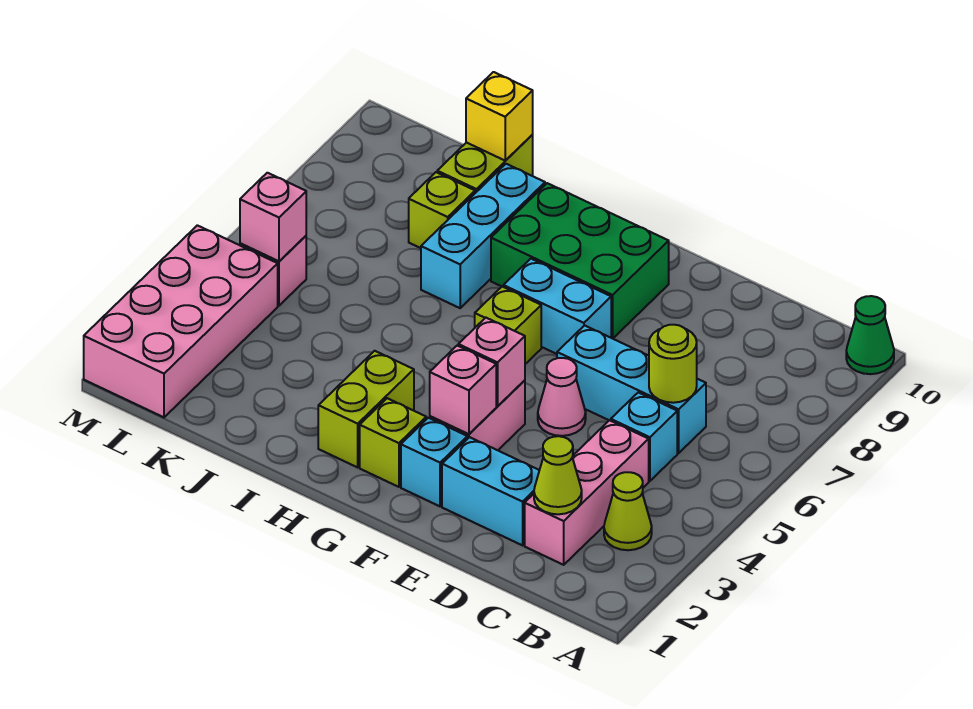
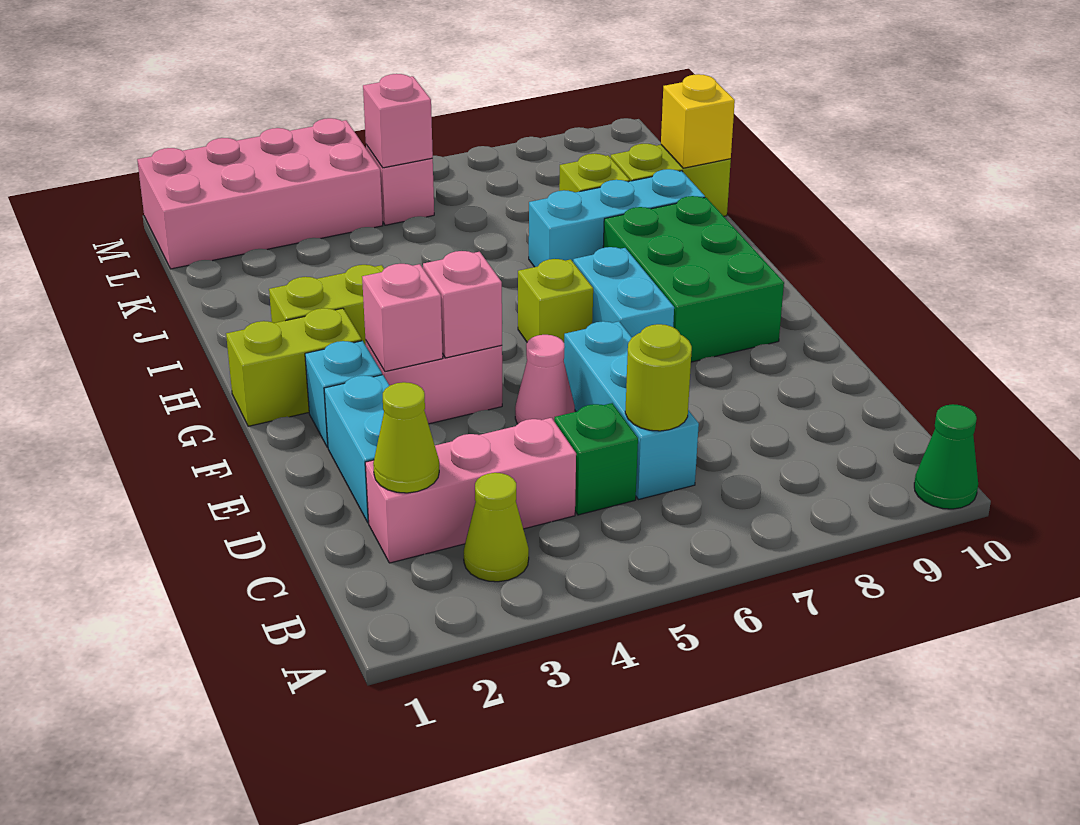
cyan brick C5 level 1 -> green brick C5 level 1
lime brick G2 level 1 -> lime brick G1:G2 level 1

